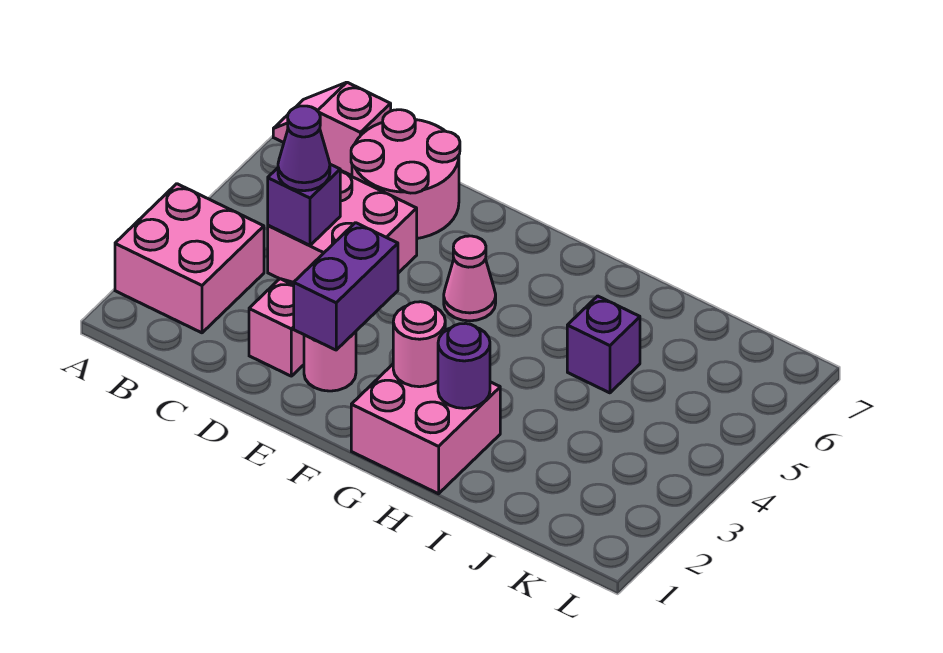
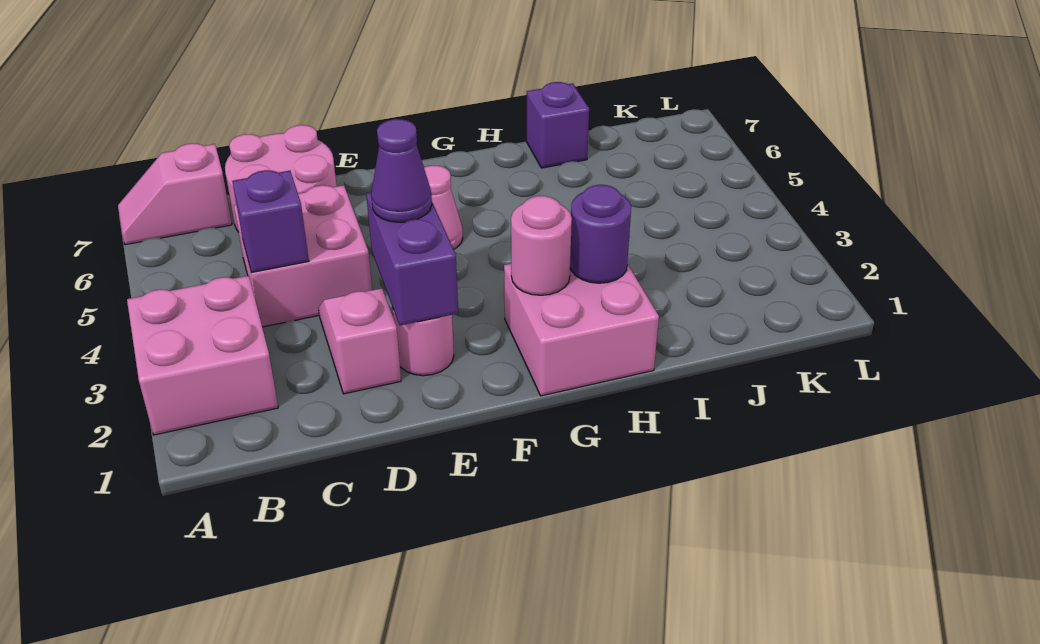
purple cone C4 level 3 -> purple cone E3 level 3
purple brick I5 level 1 -> purple brick I7 level 1

